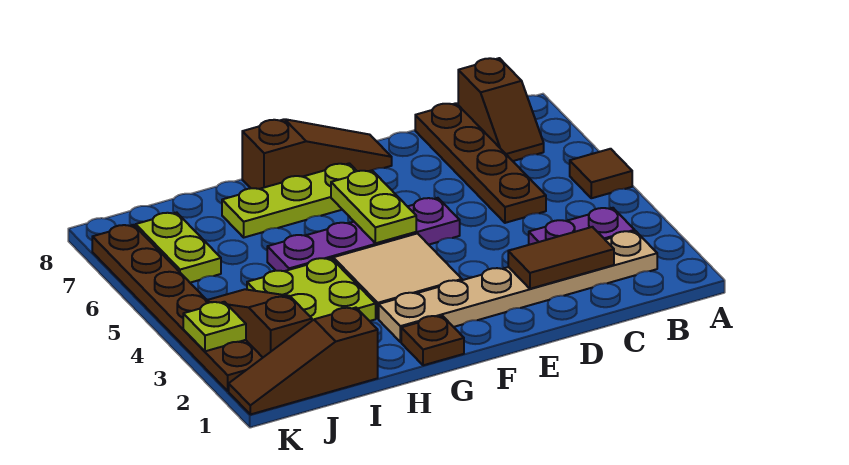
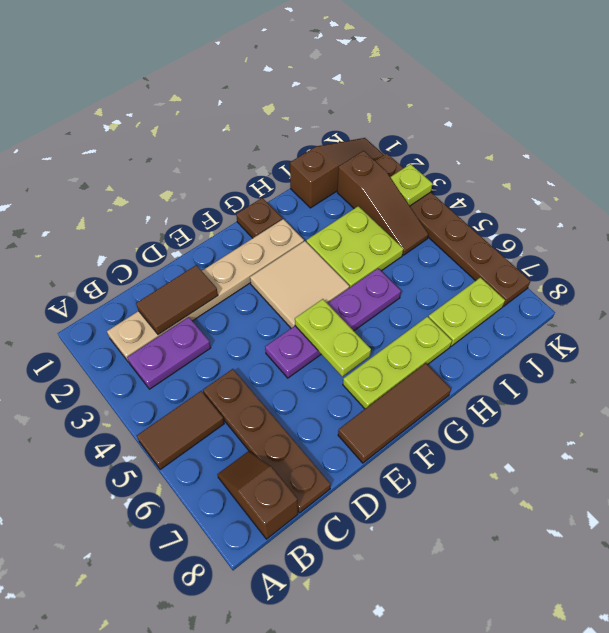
brown tile A5 level 1 -> brown tile A5:B5 level 1
brown slope E8:G8 level 1 top G -> brown tile E8:G8 level 1
lime plate J6:J7 level 1 -> lime plate I7:J7 level 1

